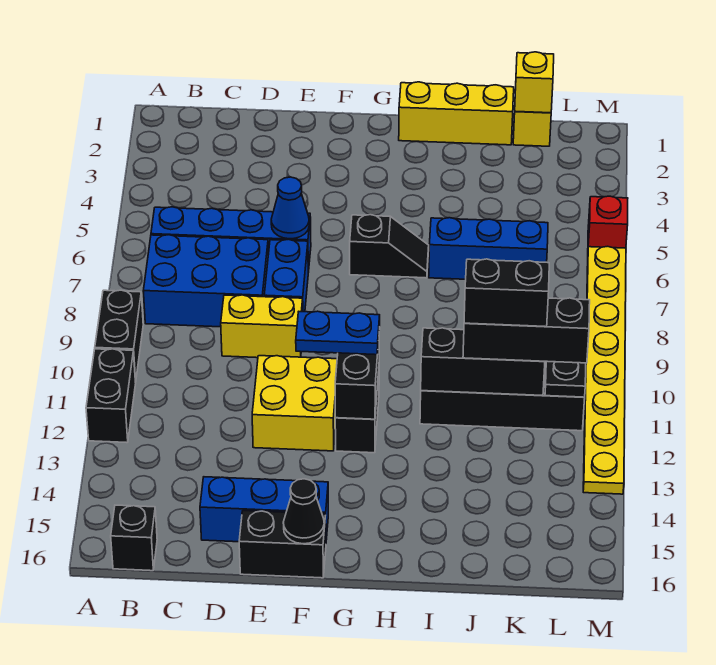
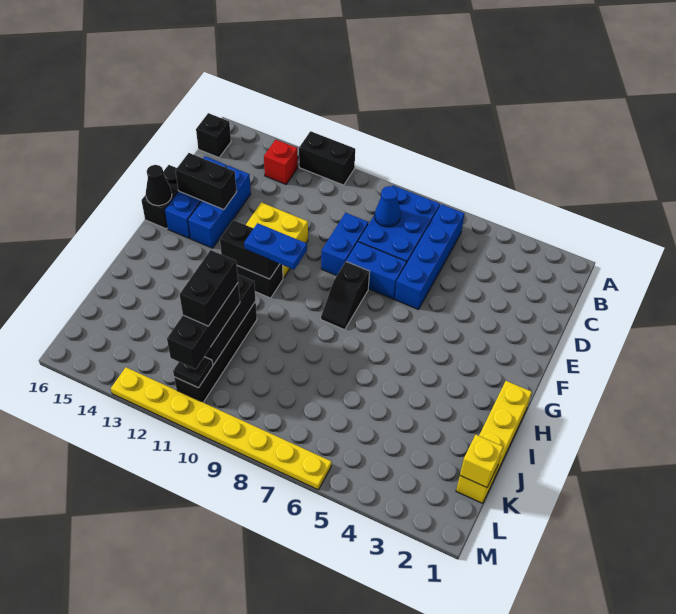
black brick A9:A10 level 1 -> black brick E14:E15 level 2
yellow brick D9:E9 level 1 -> blue brick D9:E9 level 1
blue cone E6 level 2 -> blue cone C8 level 2
blue plate F11:G11 level 3 -> blue plate G10:G11 level 3
black slope G6:H6 level 1 top G -> black slope F8:G8 level 1 top F
blue brick I6:K6 level 1 -> blue brick D14:F14 level 1
red brick M5 level 1 -> red brick B13 level 1

